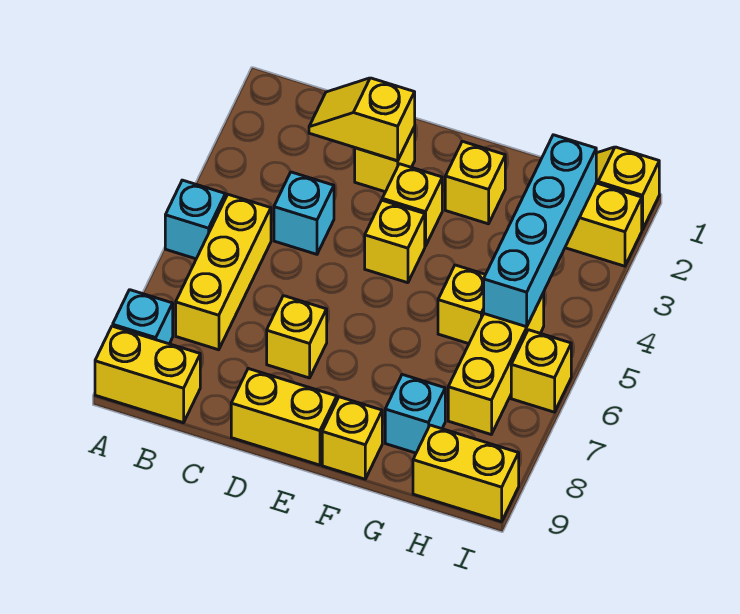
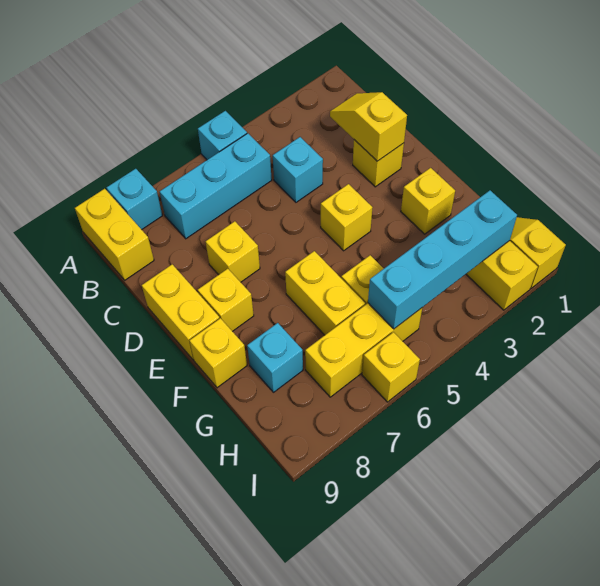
yellow brick B5:B7 level 1 -> cyan brick B5:B7 level 1
yellow brick E3 level 1 -> yellow brick E8 level 1
yellow brick H9:I9 level 1 -> yellow brick F6:G6 level 1

